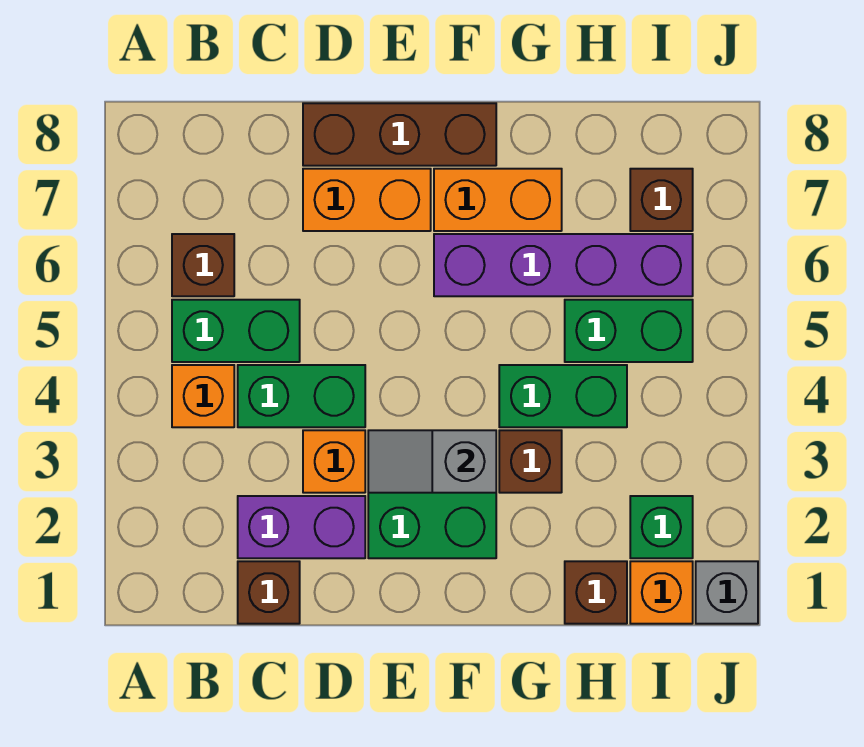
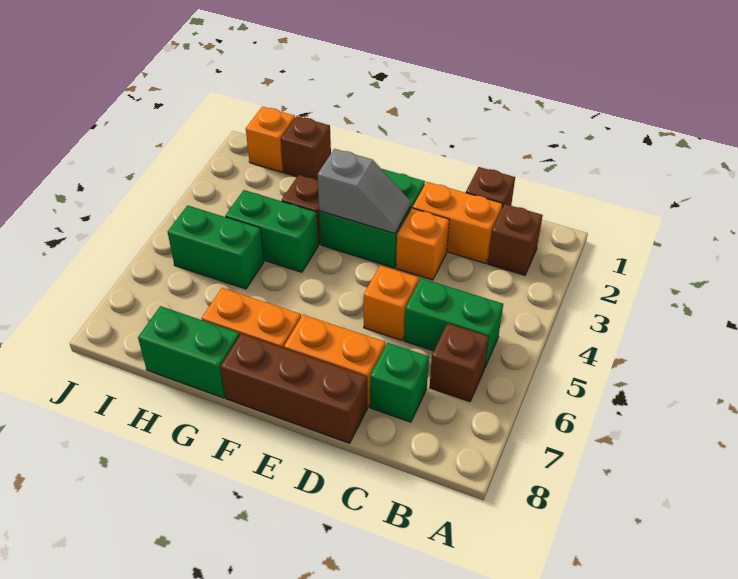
orange brick B4 level 1 -> orange brick D5 level 1
purple brick C2:D2 level 1 -> orange brick C2:D2 level 1
green brick C4:D4 level 1 -> green brick G8:H8 level 1
purple brick F6:I6 level 1 -> none
green brick I2 level 1 -> green brick C7 level 1
brown brick I7 level 1 -> brown brick B2 level 1
grey brick J1 level 1 -> none

